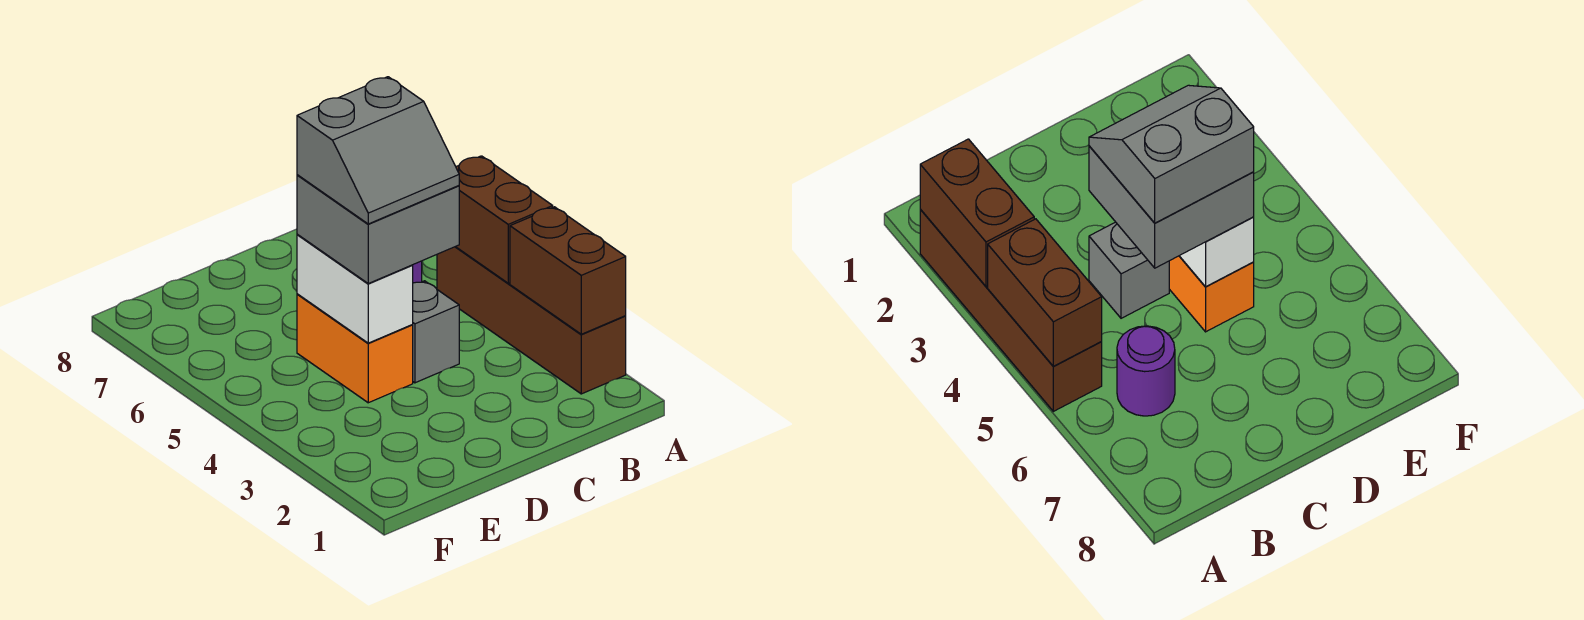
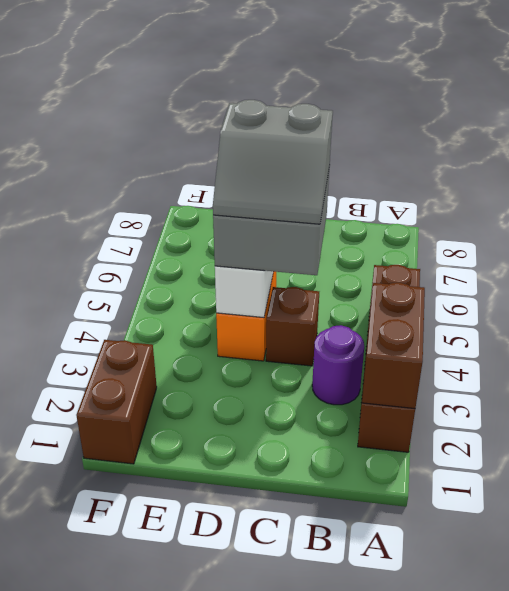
brown brick A4:A5 level 2 -> brown brick F1:F2 level 1
purple round brick B6 level 1 -> purple round brick B3 level 1
grey brick C4 level 1 -> brown brick C4 level 1

